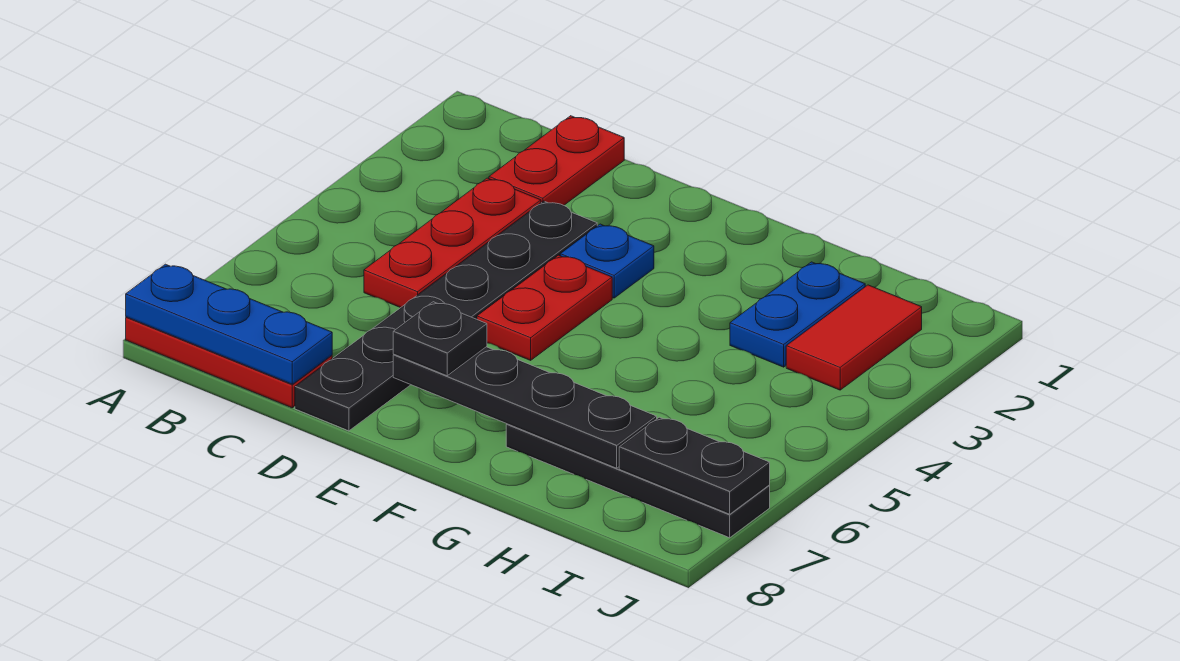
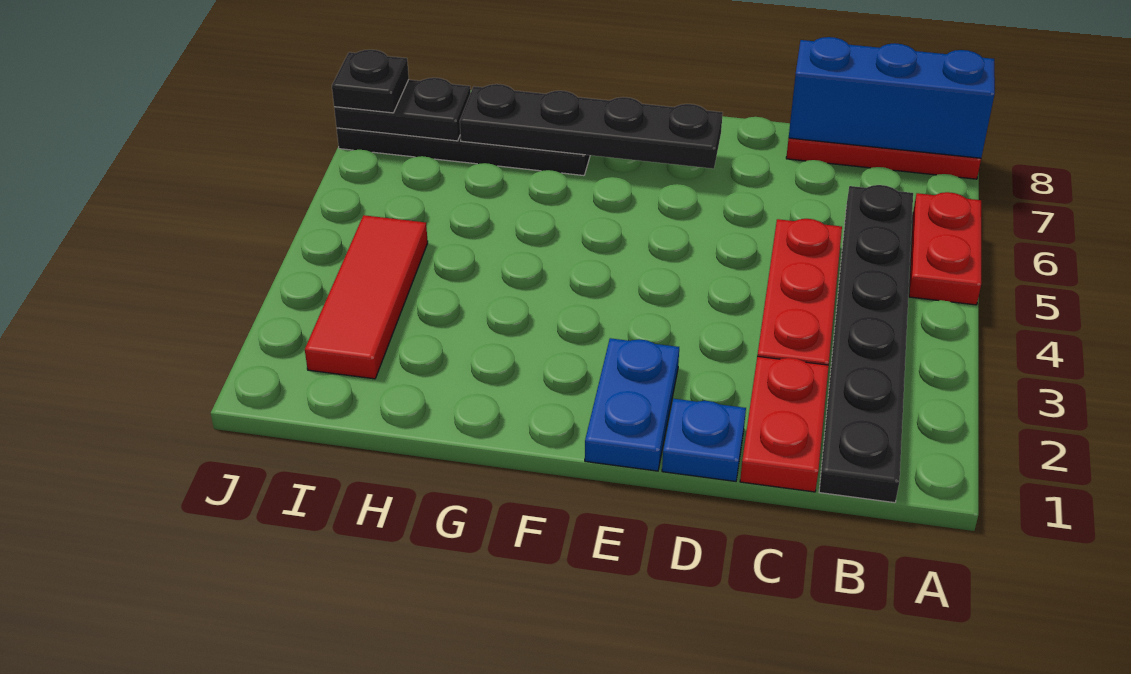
blue plate A8:C8 level 2 -> blue brick A8:C8 level 2
black plate D3:D8 level 1 -> black plate B1:B6 level 1
blue plate E3 level 1 -> blue plate D1 level 1
red plate E4:E5 level 1 -> red plate A5:A6 level 1
black plate E7 level 3 -> black plate J7 level 3
blue plate H2:H3 level 1 -> blue plate E1:E2 level 1
red tile I2:I3 level 1 -> red tile I2:I4 level 1

